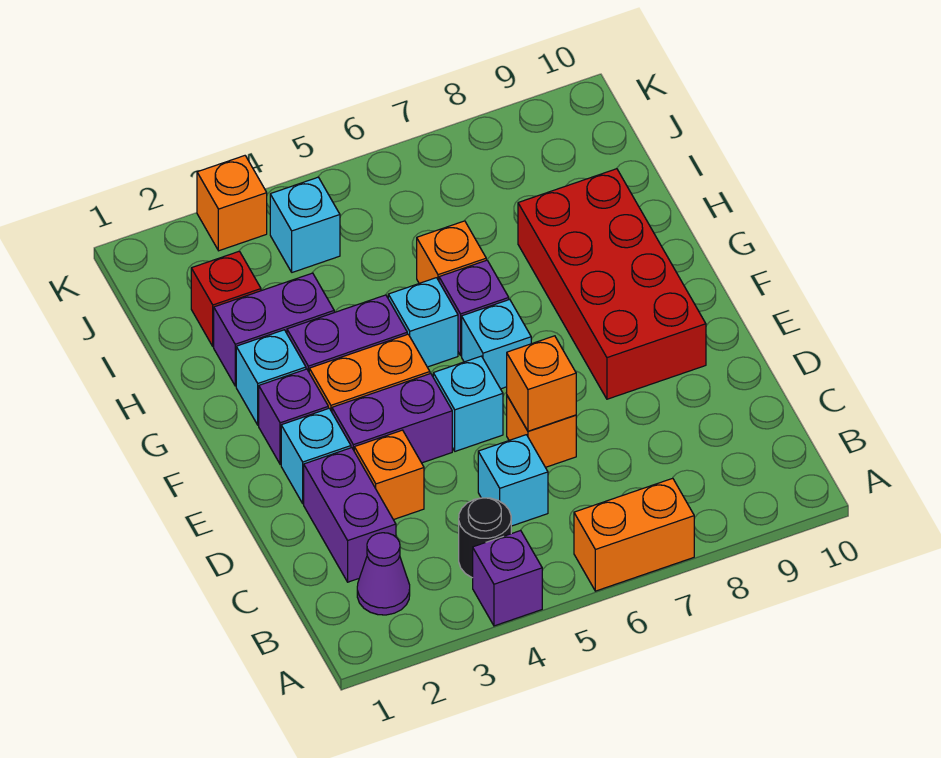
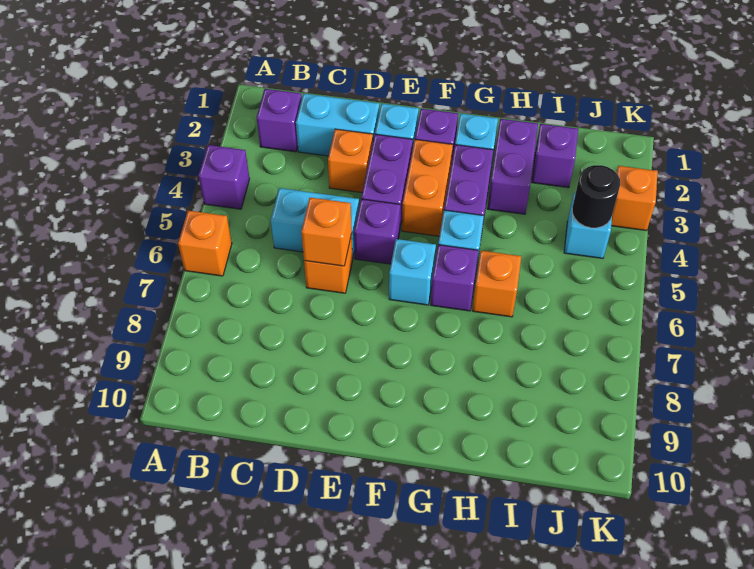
orange brick A6:A7 level 1 -> orange brick A6 level 1
purple cone B2 level 1 -> purple brick B2 level 1
black round brick B4 level 1 -> black round brick J4 level 2
purple brick C2:D2 level 1 -> cyan brick C2:D2 level 1
cyan brick C5 level 1 -> cyan brick C5:D5 level 1
cyan brick E5 level 1 -> purple brick E5 level 1
red brick E8:H9 level 1 -> none
red brick I2 level 1 -> purple brick I2 level 1

